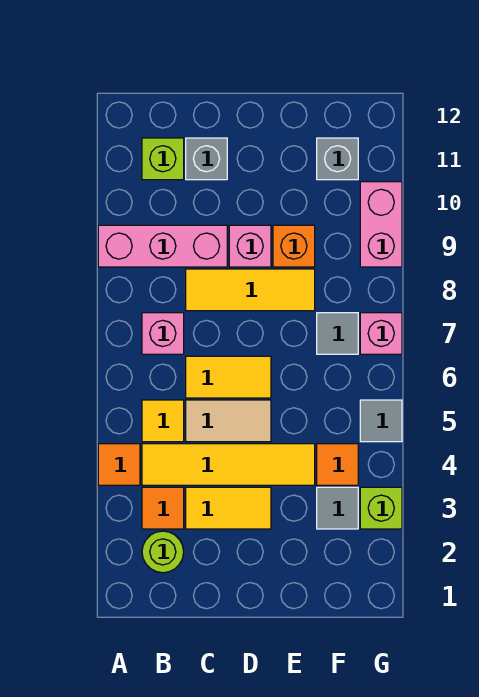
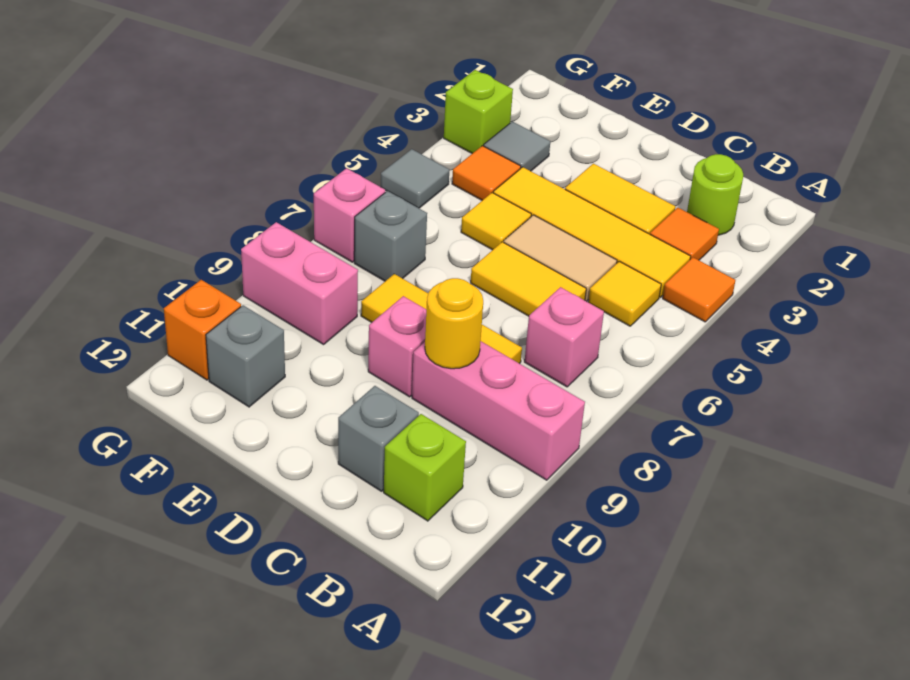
none -> yellow round brick C9 level 2
none -> yellow tile E5 level 1
orange brick E9 level 1 -> orange brick G11 level 1
grey tile F7 level 1 -> grey brick F7 level 1
pink brick G9:G10 level 1 -> pink brick F9:G9 level 1

